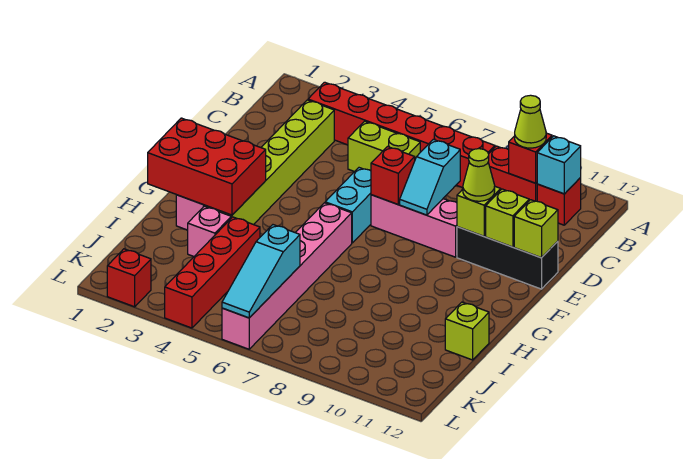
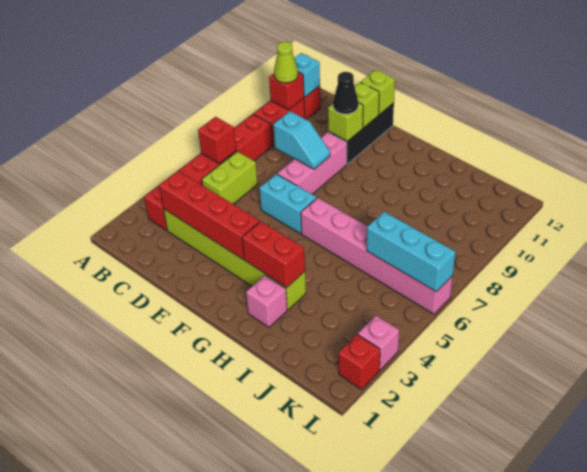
red brick E7 level 2 -> red brick B6 level 2
lime cone E10 level 3 -> black cone E10 level 3
red brick G1:H3 level 2 -> red brick G3:H3 level 2
pink brick I3 level 1 -> pink brick L3 level 1
red brick I4:L4 level 1 -> red brick C3:F3 level 2
lime brick I12 level 1 -> none
cyan slope J6:L6 level 2 top J -> cyan brick J6:L6 level 2

